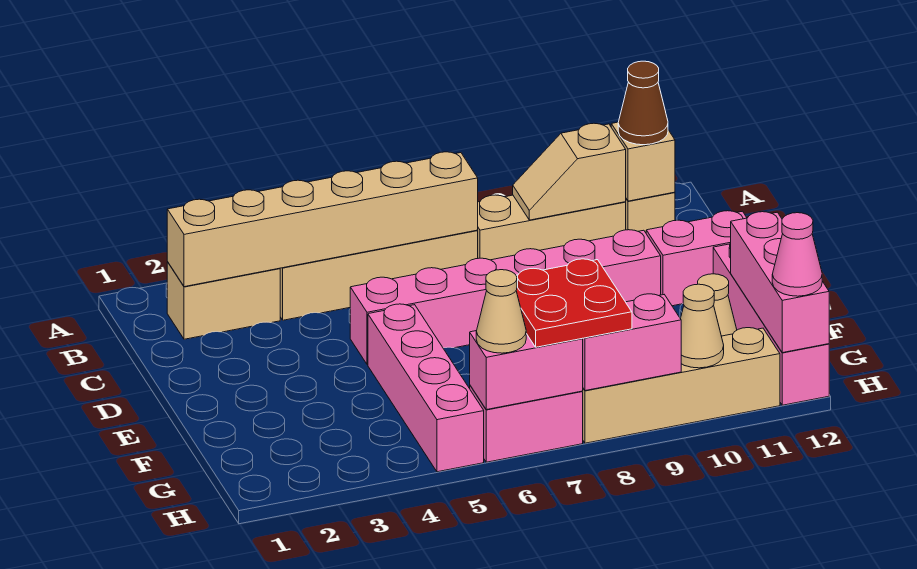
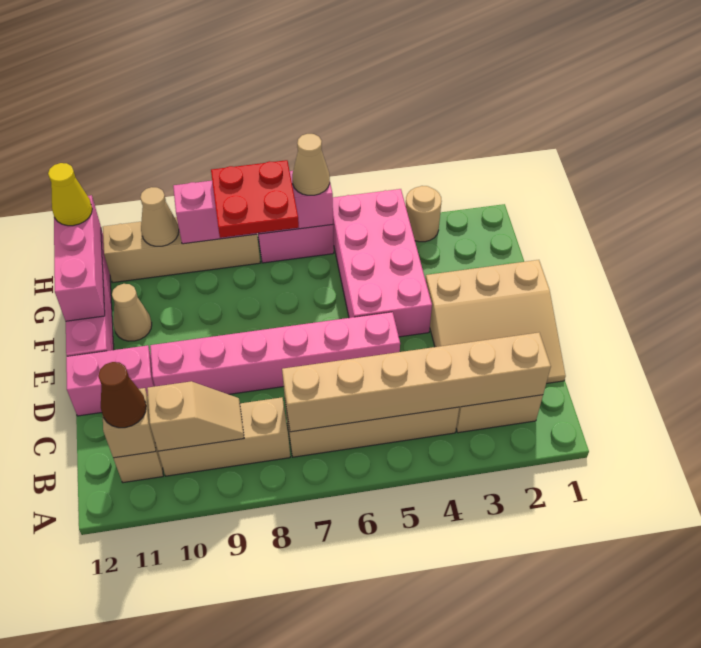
none -> tan slope C1:E3 level 1 top E
pink brick E5:H5 level 1 -> pink brick E4:H5 level 1
none -> tan round brick H3 level 1
pink cone H12 level 3 -> yellow cone H12 level 3

